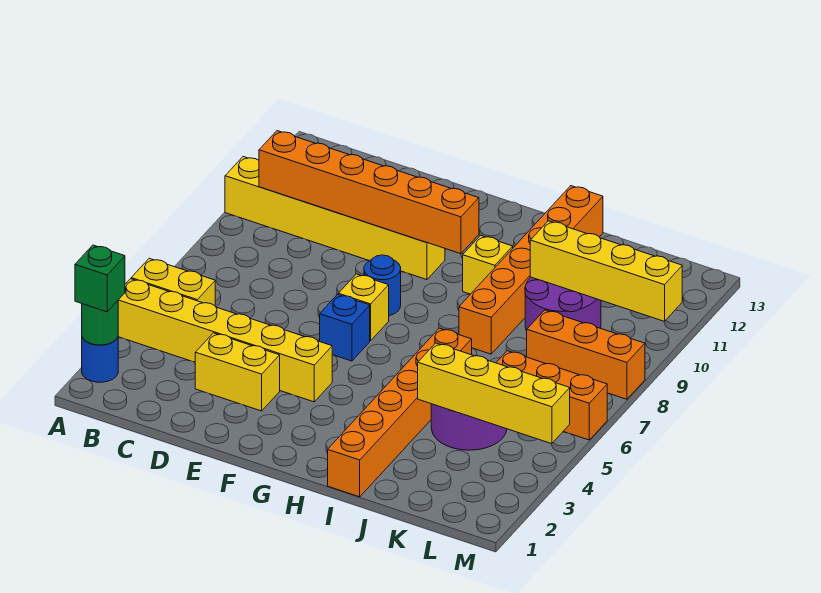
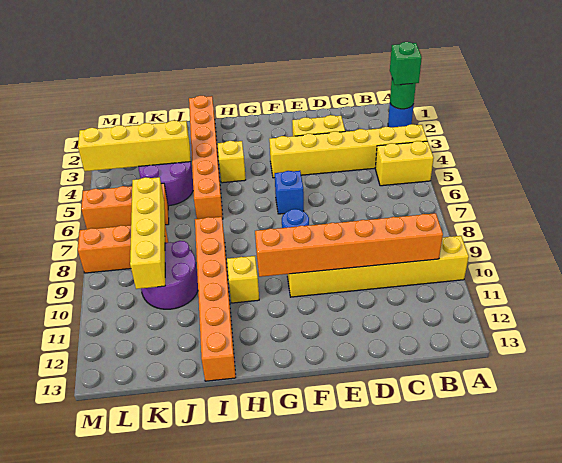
yellow brick F7 level 1 -> yellow brick H4 level 1
yellow brick J10:M10 level 2 -> yellow brick K7:K10 level 2

